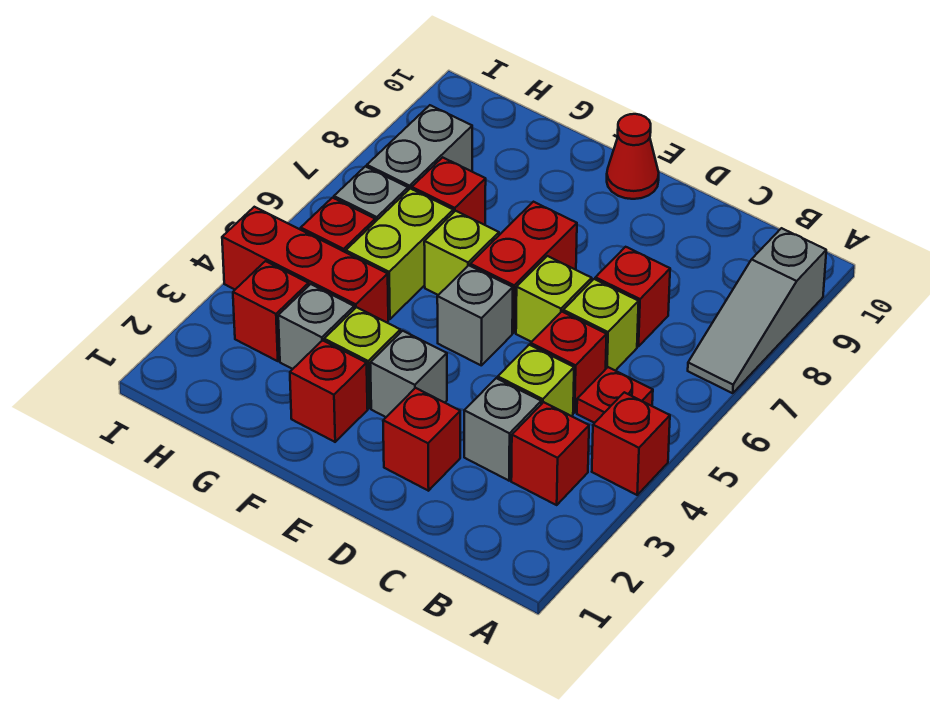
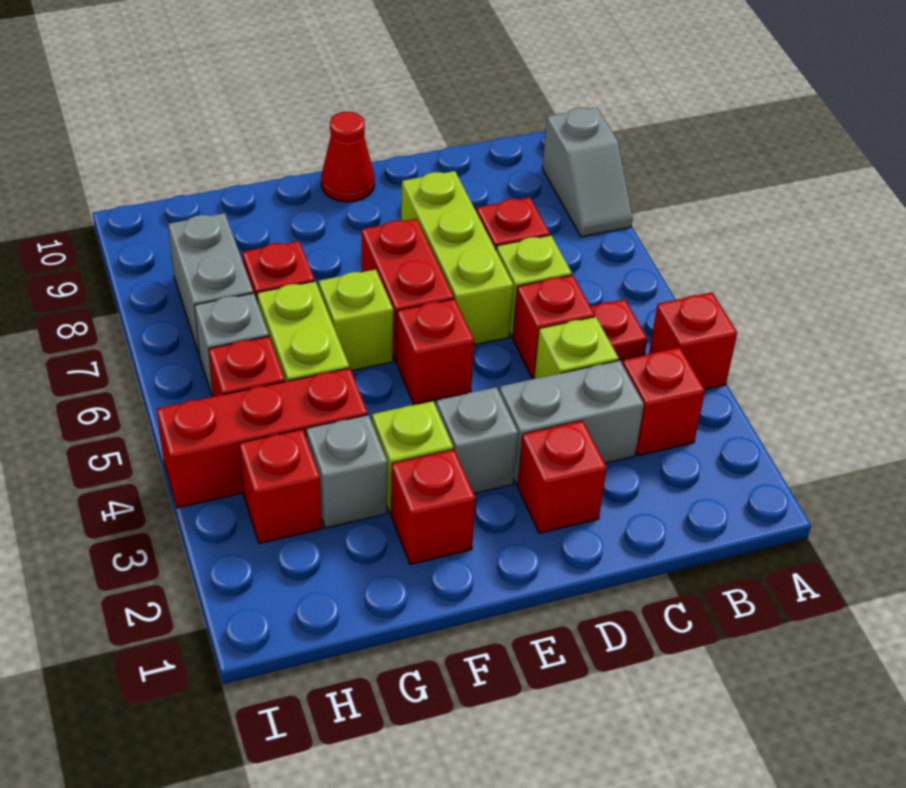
grey slope A7:A9 level 1 top 9 -> grey slope A8:A9 level 1 top 9
grey brick C3 level 1 -> grey brick C3:D3 level 1
lime brick D6 level 1 -> lime brick D6:D8 level 1
grey brick E5 level 1 -> red brick E5 level 1

